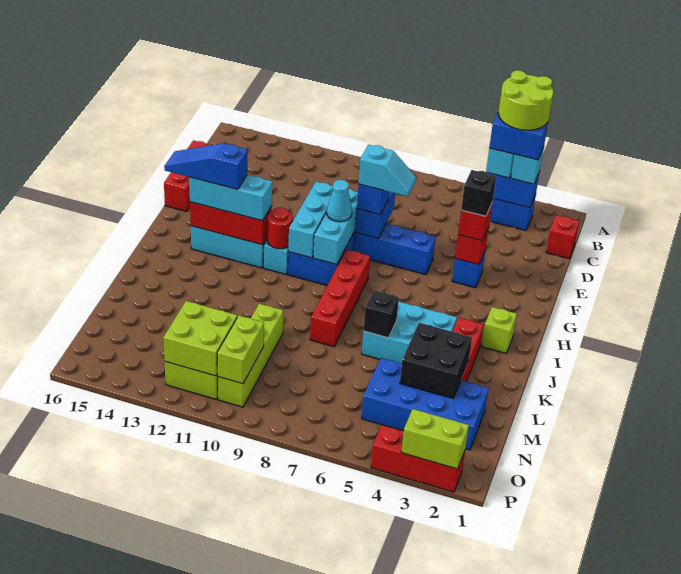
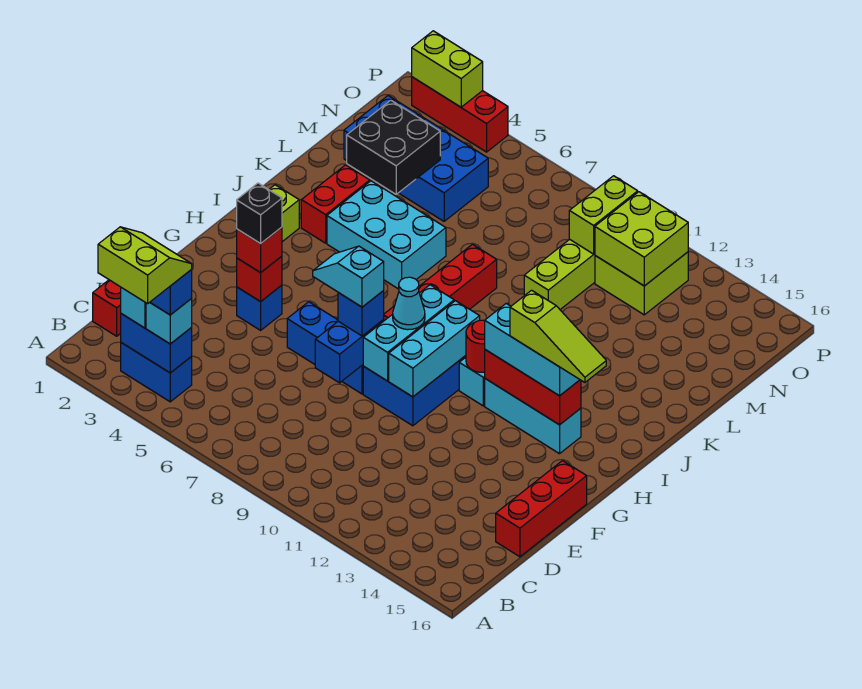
lime round brick A3:B4 level 5 -> lime slope A3:B4 level 5 top A
blue slope H13:H15 level 4 top 13 -> lime slope H13:H15 level 4 top 13
black brick K6 level 2 -> none

